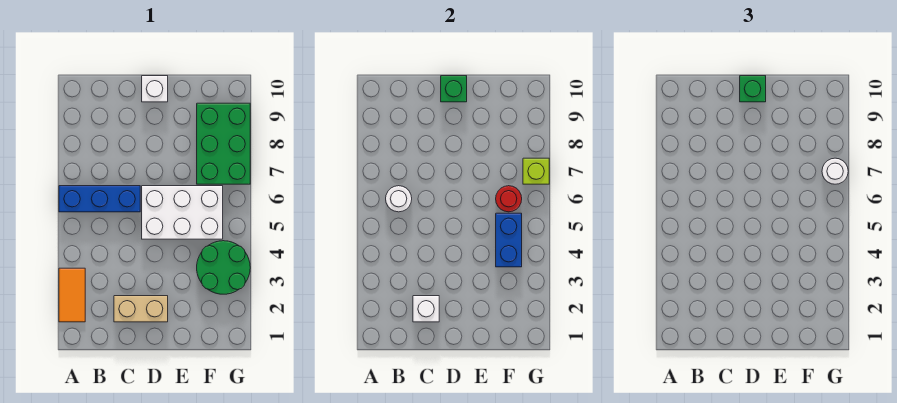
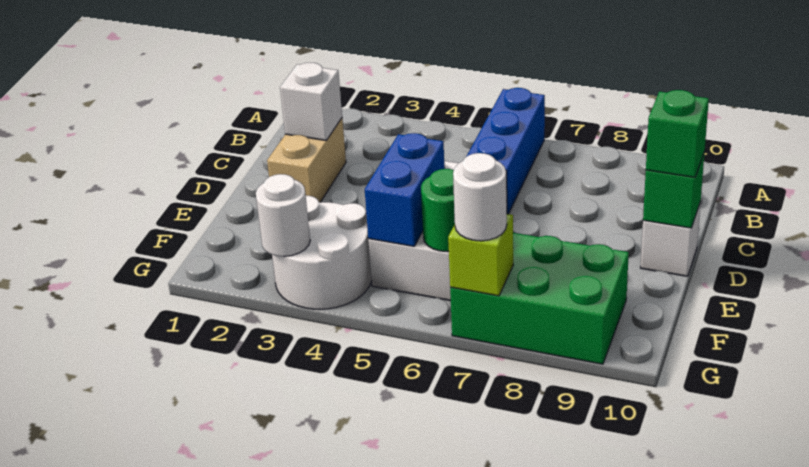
orange tile A2:A3 level 1 -> none
white round brick B6 level 2 -> white round brick G3 level 2
green round brick F3:G4 level 1 -> white round brick F3:G4 level 1
blue brick F4:F5 level 2 -> blue brick E5:F5 level 2
red round brick F6 level 2 -> green round brick F6 level 2

